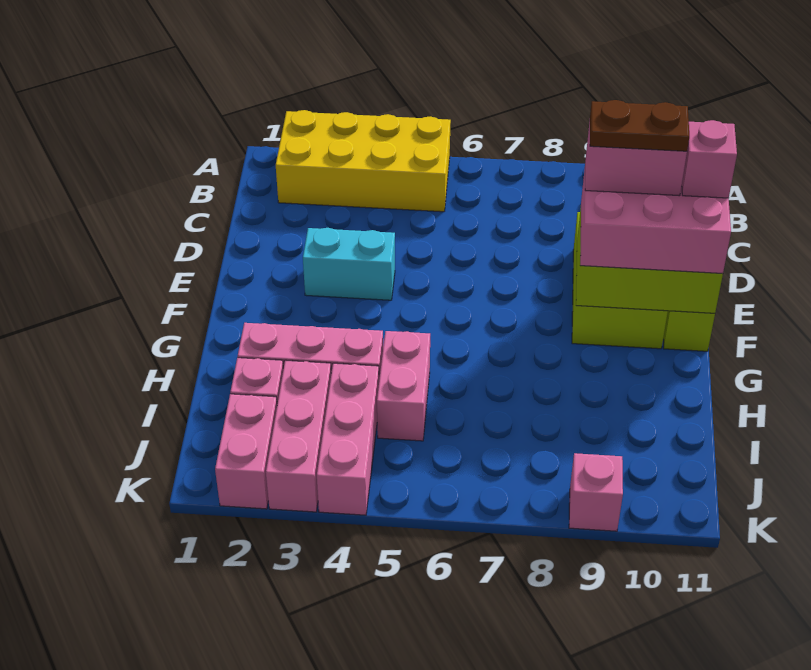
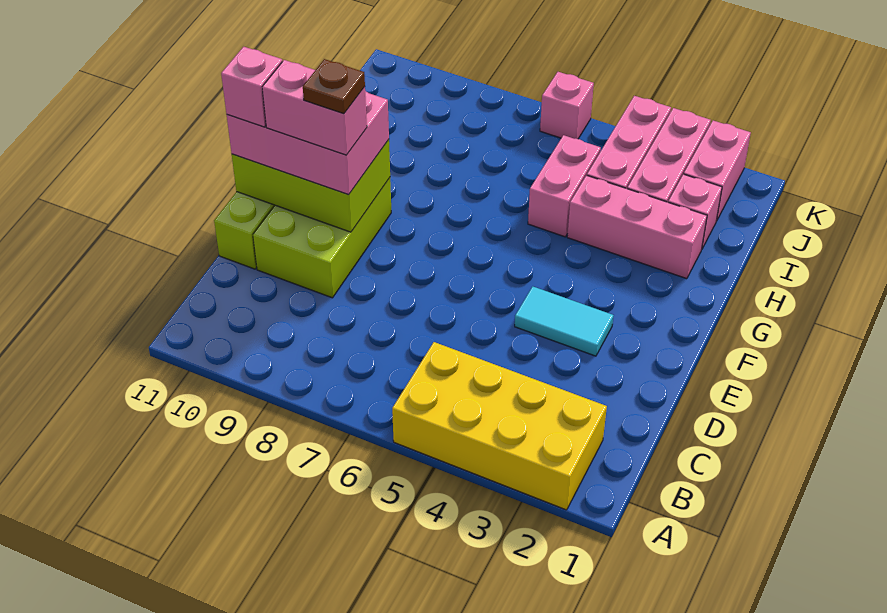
cyan brick E3:E4 level 1 -> cyan tile E3:E4 level 1
brown plate E9:E10 level 5 -> brown plate E9 level 5
pink brick K9 level 1 -> pink brick K6 level 1

